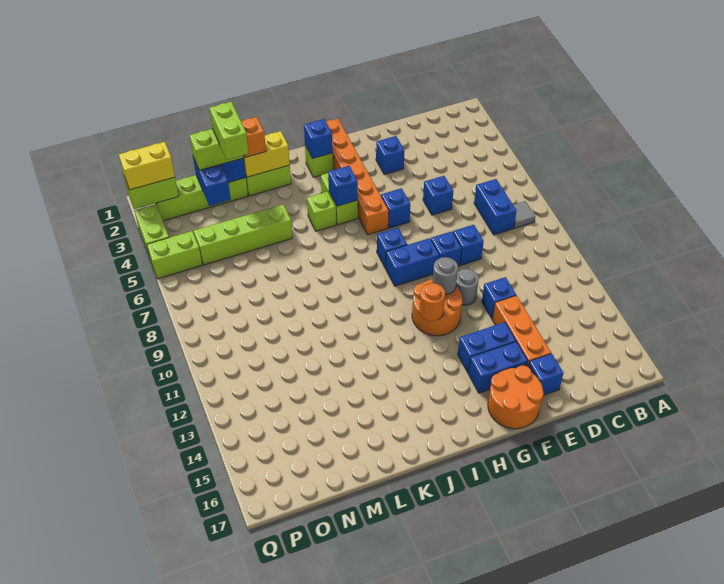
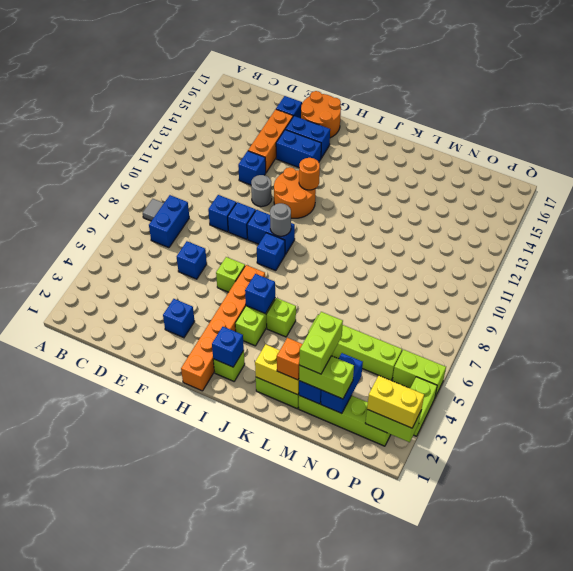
blue brick G6 level 1 -> lime brick G6 level 1
grey round brick G11 level 2 -> grey round brick H9 level 2

